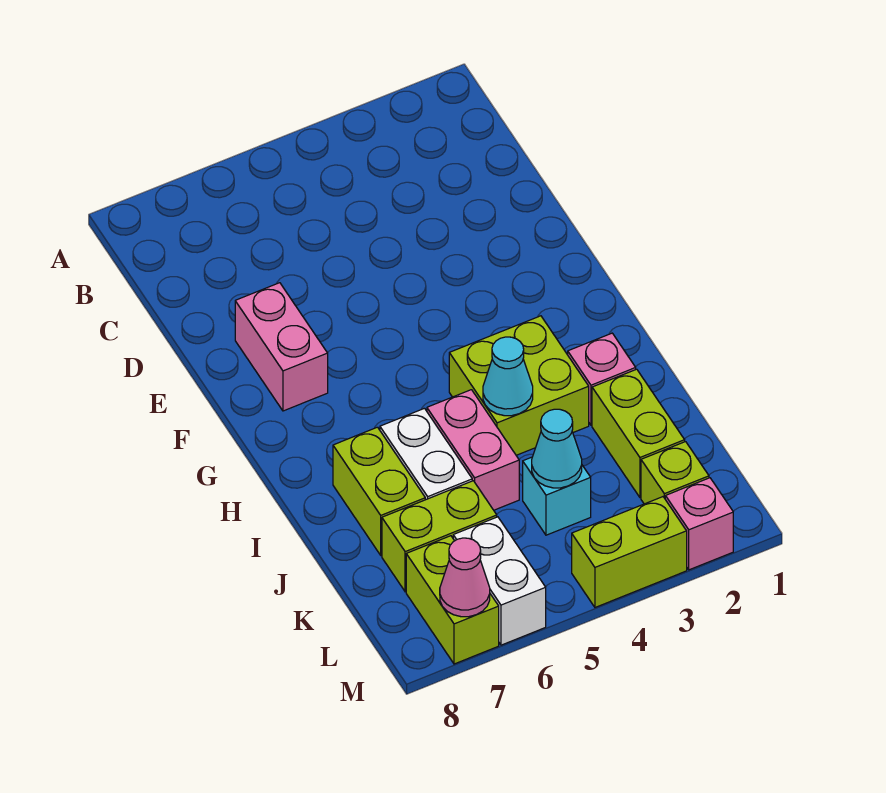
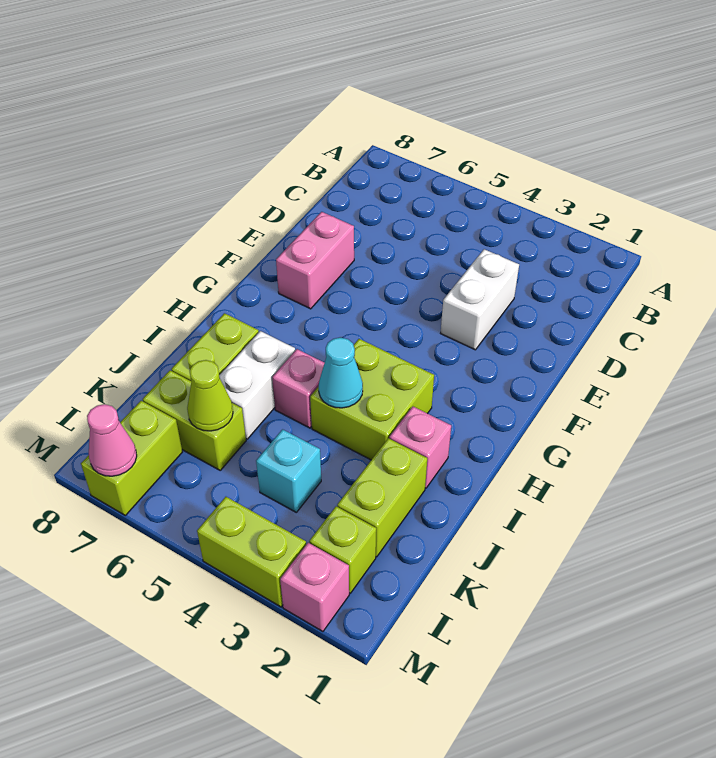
pink brick I5:J5 level 1 -> pink brick I5 level 1
cyan cone K4 level 2 -> none
none -> lime cone K6 level 2
white brick L6:M6 level 1 -> white brick D3:E3 level 1

